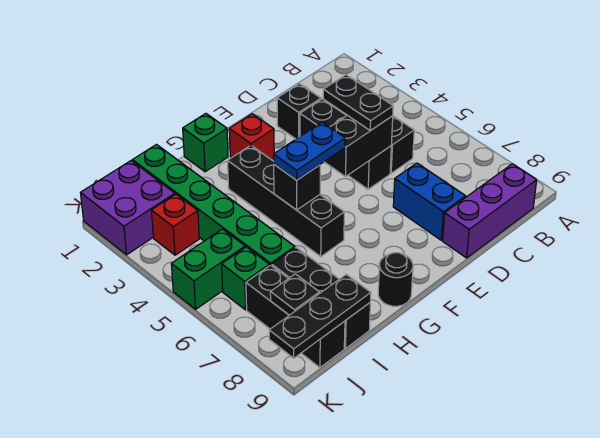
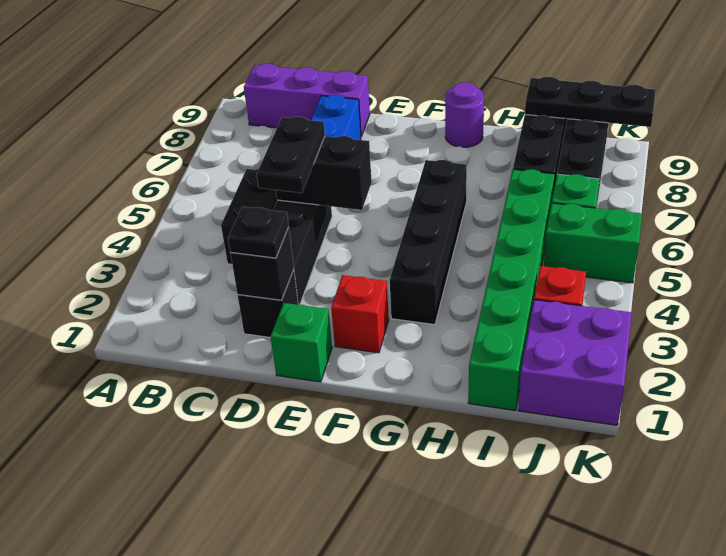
blue plate F5:G5 level 3 -> none
green brick G1 level 1 -> green brick E1 level 1
black brick G5 level 2 -> black brick D2 level 2
black round brick G9 level 1 -> purple round brick G9 level 1
black plate J8 level 2 -> black plate D2 level 3

